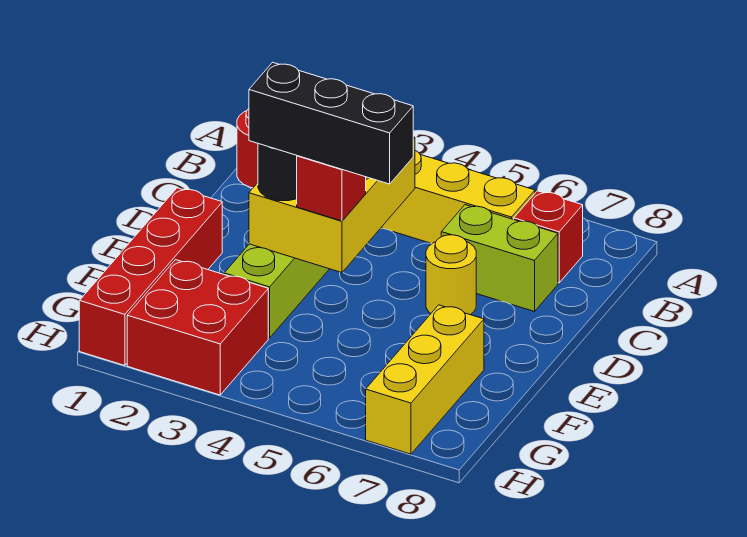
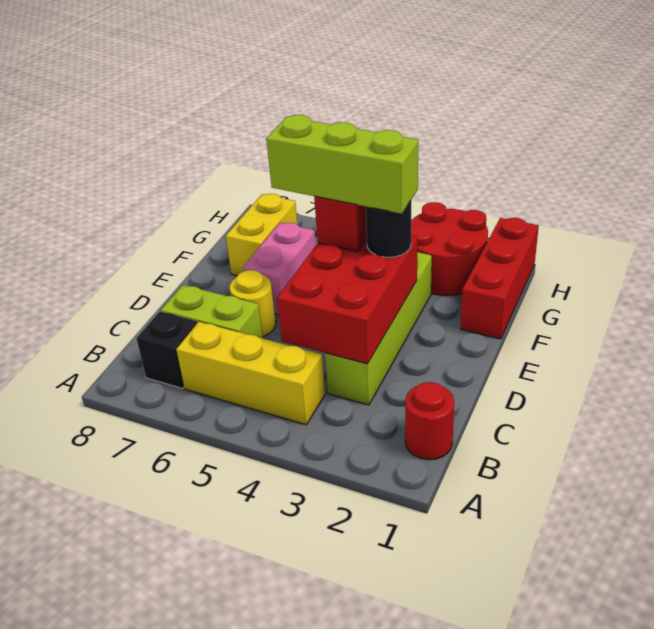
red brick B7 level 1 -> black brick B7 level 1
yellow brick C3:E4 level 2 -> red brick C3:E4 level 2
red brick E1:H1 level 1 -> red brick F1:H1 level 1
black brick E3:E5 level 4 -> lime brick E3:E5 level 4
none -> pink brick E6:F6 level 1
yellow brick F7:H7 level 1 -> yellow brick F7:G7 level 1
red brick G2:H3 level 1 -> red round brick G2:H3 level 1

